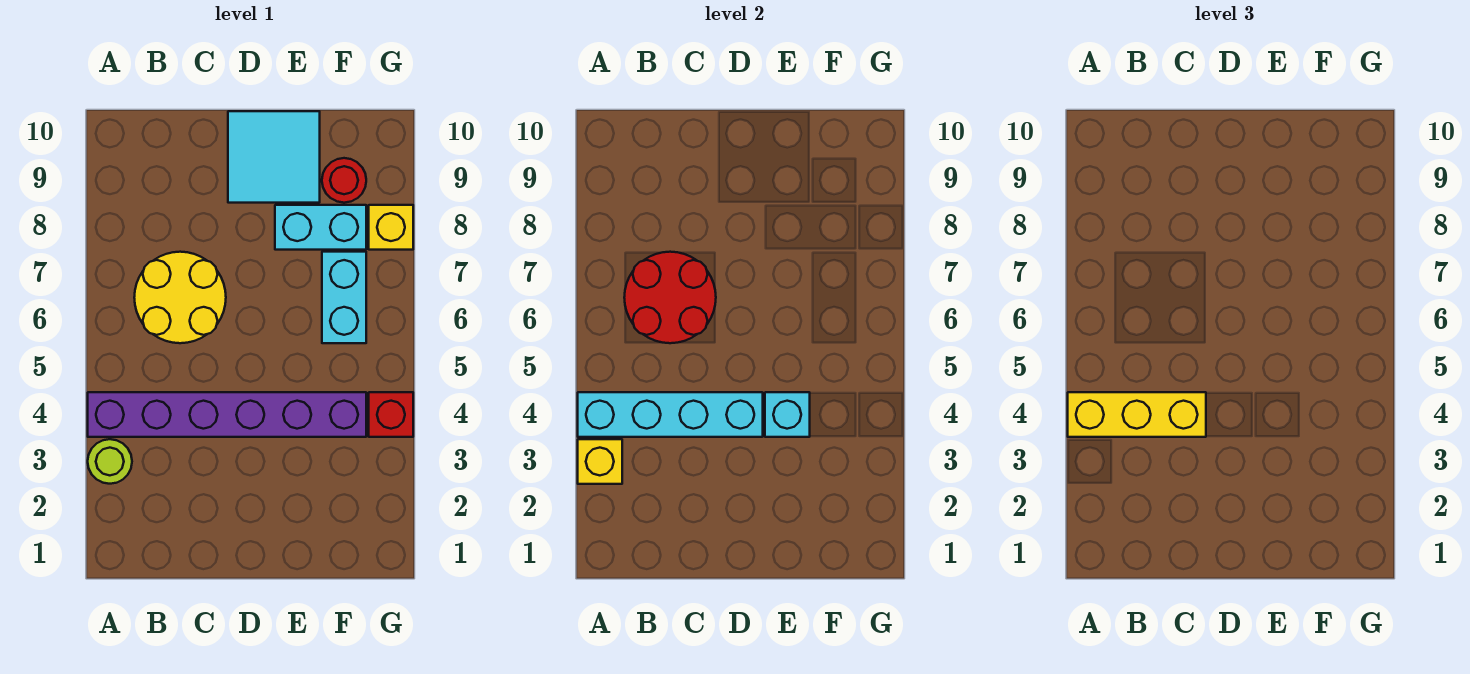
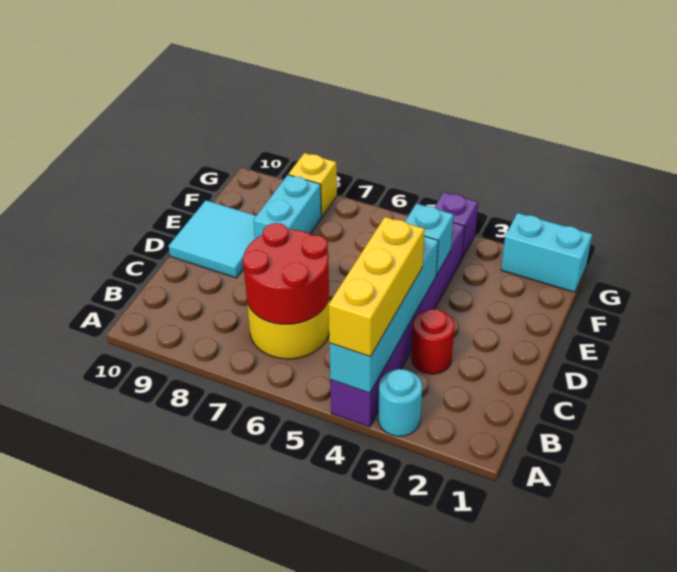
lime round brick A3 level 1 -> cyan round brick A3 level 1
yellow brick A3 level 2 -> none
cyan brick F6:F7 level 1 -> cyan brick G1:G2 level 1
red round brick F9 level 1 -> red round brick C3 level 1
red brick G4 level 1 -> purple brick G4 level 1

